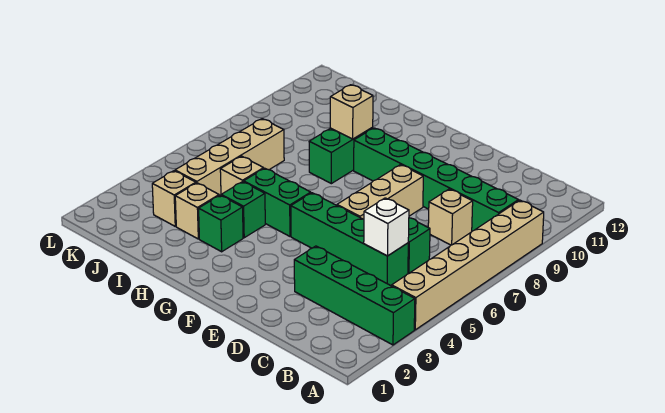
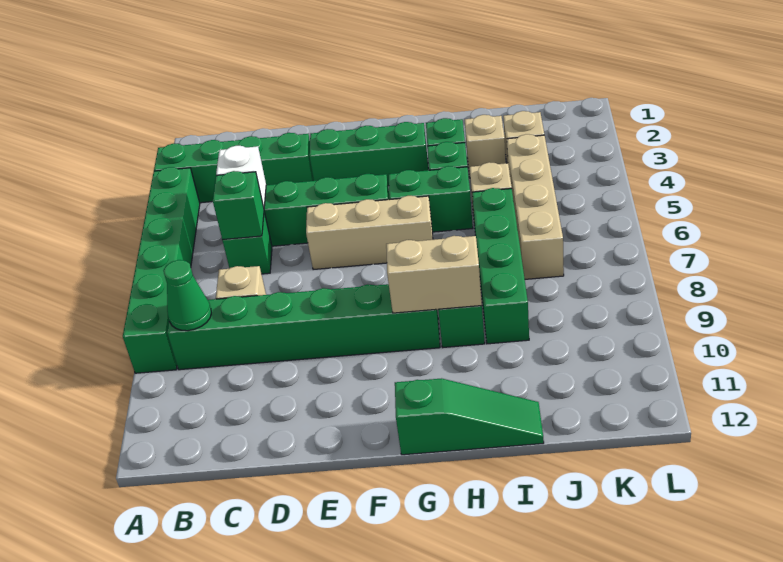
tan brick A4:A9 level 1 -> green brick A4:A9 level 1
none -> green cone B9 level 2
none -> green brick C6 level 2
none -> green brick E3:G3 level 1
tan brick E6:E8 level 1 -> tan brick E6:G6 level 1
none -> green slope G12:I12 level 1 top G
tan brick H9 level 2 -> tan brick G9:H9 level 2
none -> green brick I6:I9 level 1

